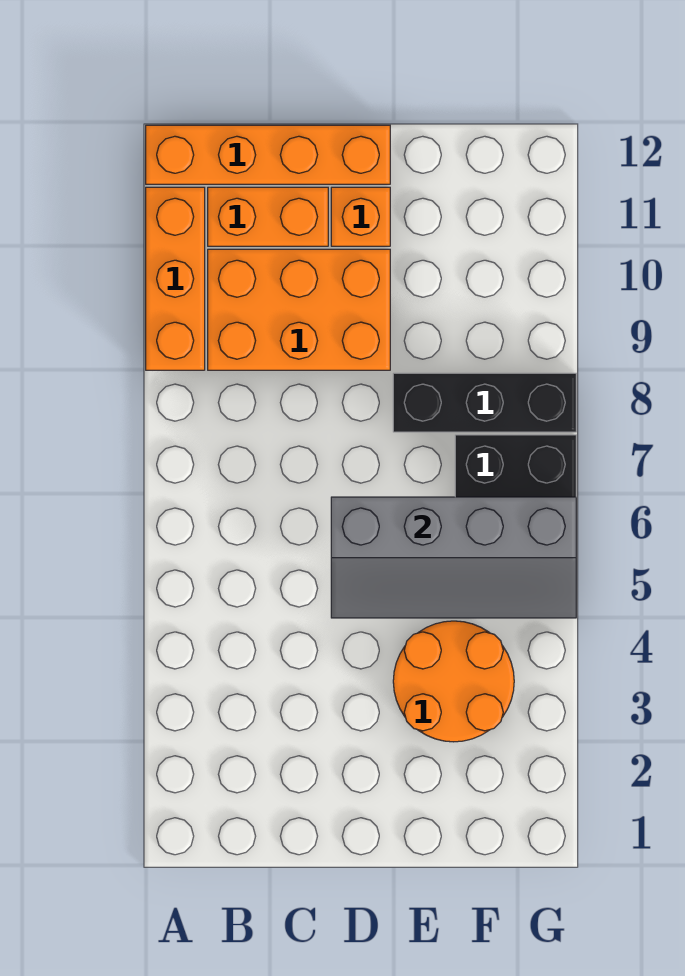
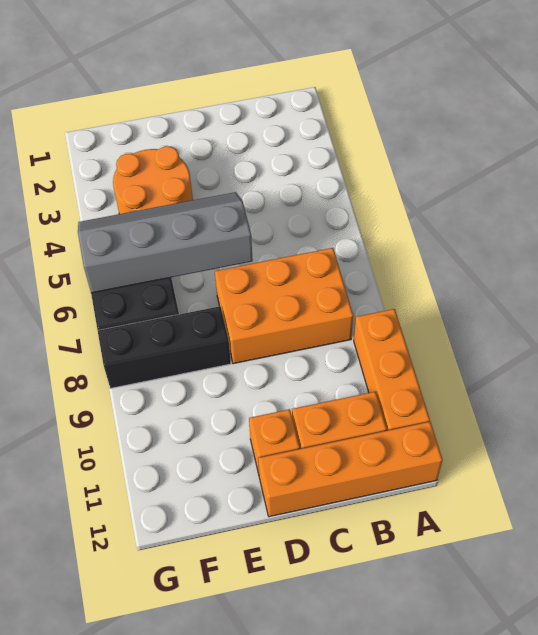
orange brick B9:D10 level 1 -> orange brick B7:D8 level 1

